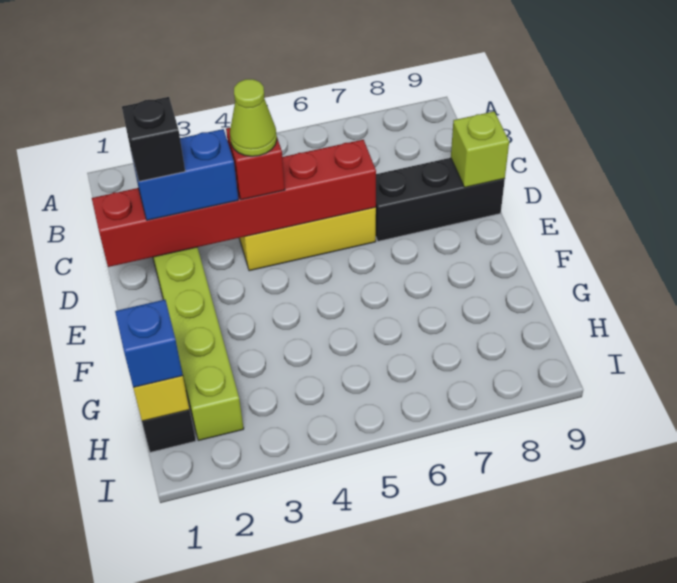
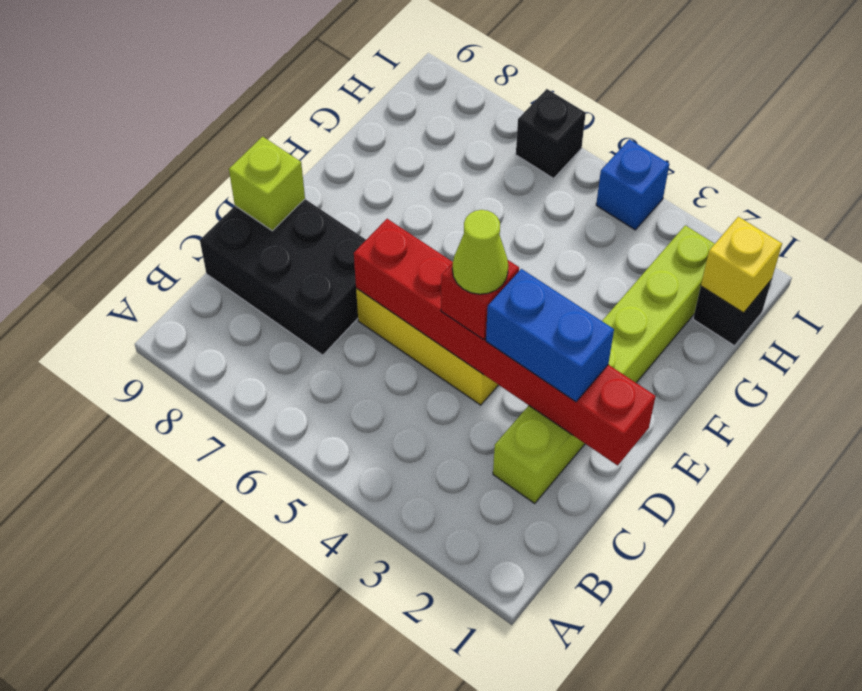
black brick D2 level 4 -> black brick I6 level 1
black brick D7:D9 level 1 -> black brick C7:D9 level 1
blue brick H1 level 3 -> blue brick I4 level 1

